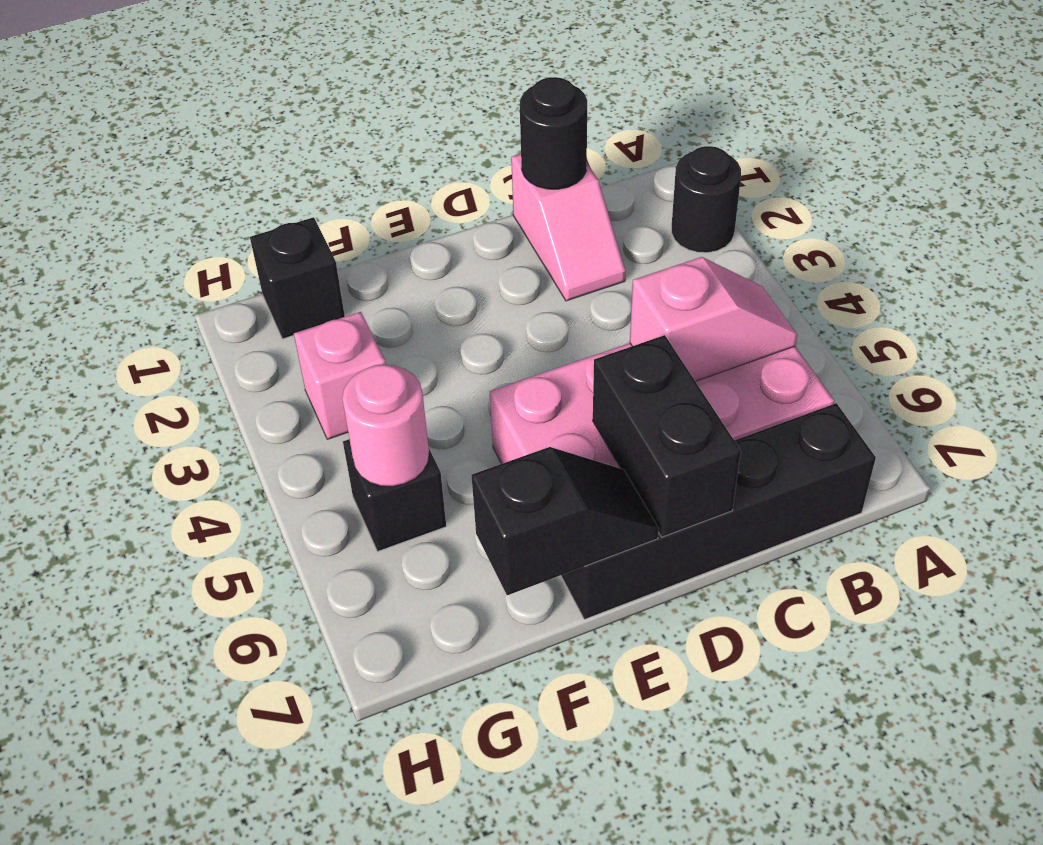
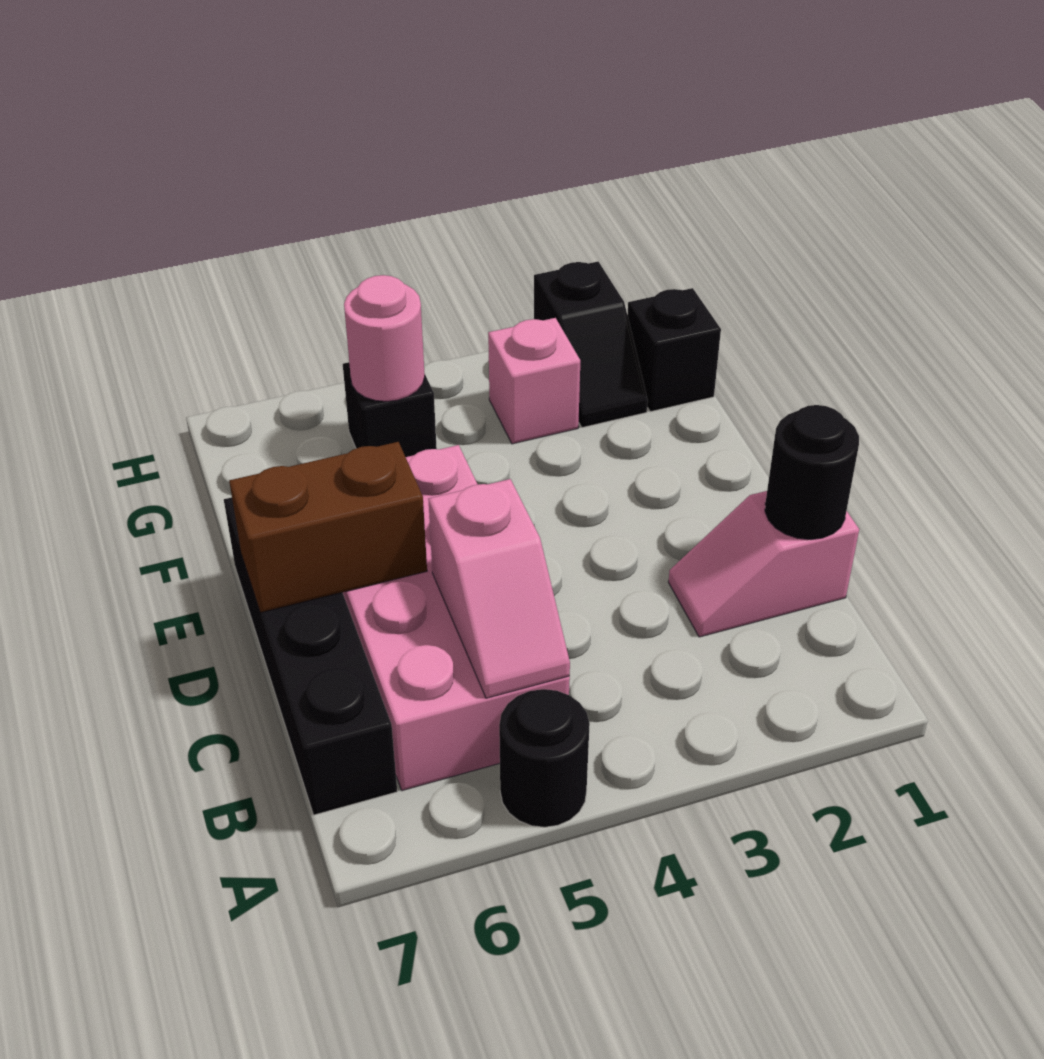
black round brick A2 level 1 -> black round brick A5 level 1
black brick D6:D7 level 2 -> brown brick D6:D7 level 2
black slope E7:F7 level 2 top F -> black slope G2:H2 level 1 top H

